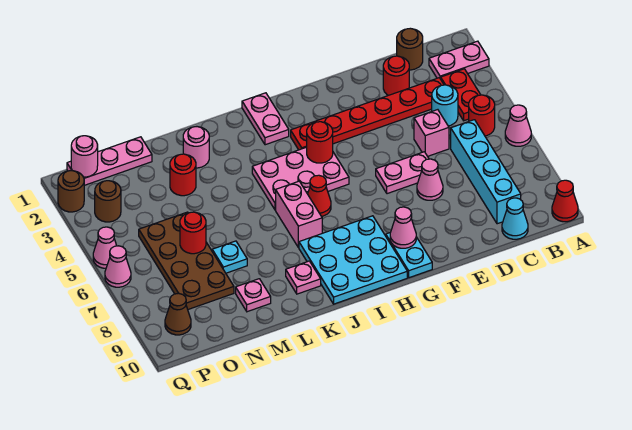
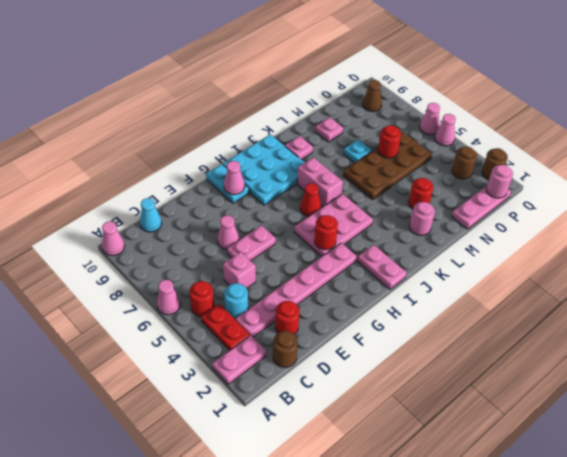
red cone A10 level 1 -> pink cone A10 level 1
red plate C3:H3 level 1 -> pink plate C3:H3 level 1
cyan brick C6:C9 level 1 -> none
brown plate N5:O8 level 1 -> brown plate L5:O6 level 1

